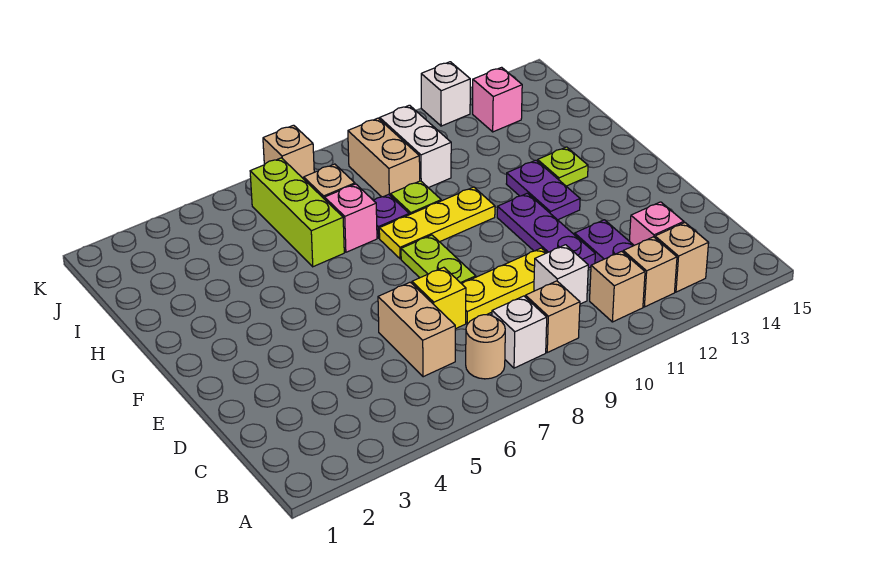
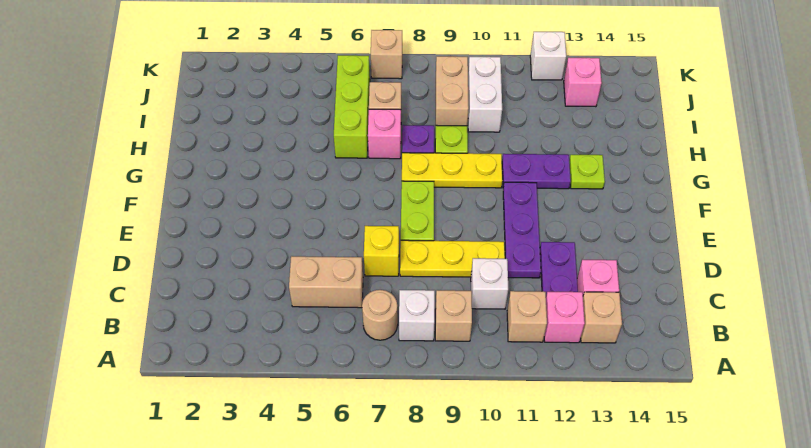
tan brick B12 level 1 -> pink brick B12 level 1
tan brick C6:D6 level 1 -> tan brick C5:C6 level 1
purple plate F12:G12 level 1 -> purple plate G11:G12 level 1

